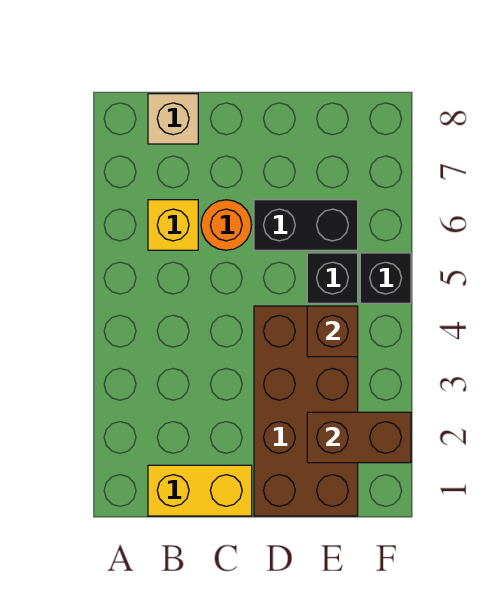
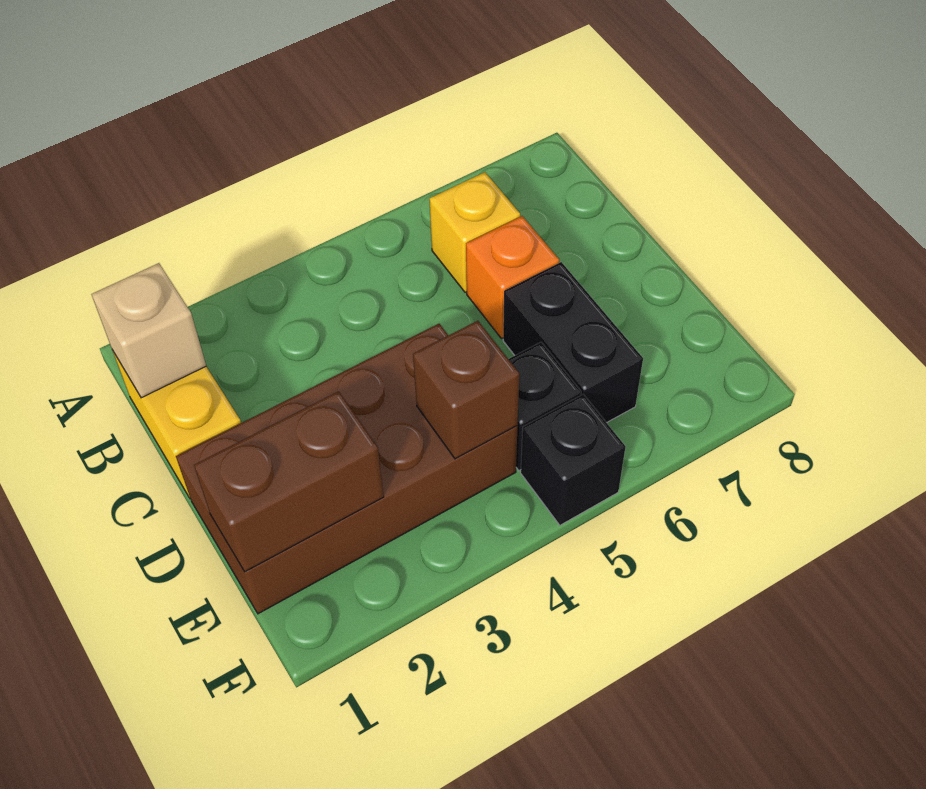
tan brick B8 level 1 -> tan brick B1 level 2
orange round brick C6 level 1 -> orange brick C6 level 1
brown brick E2:F2 level 2 -> brown brick E1:E2 level 2

